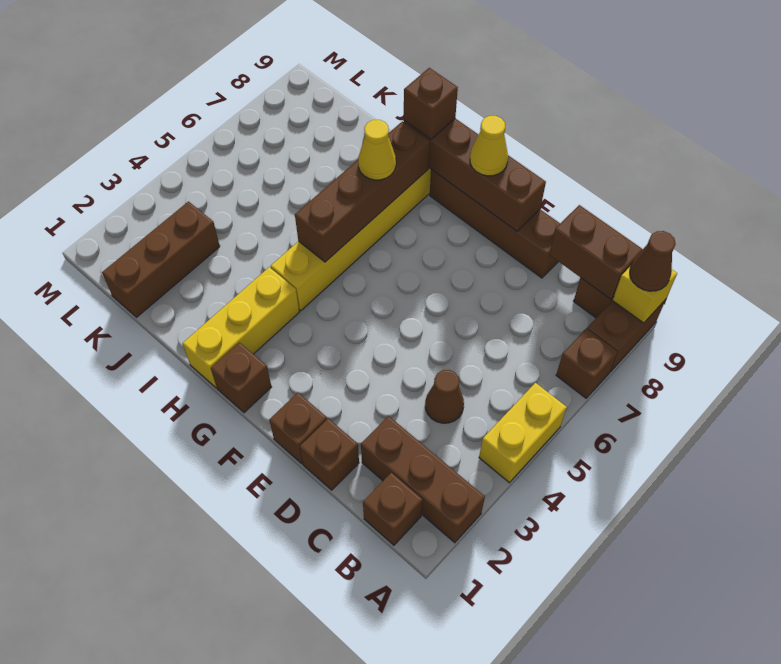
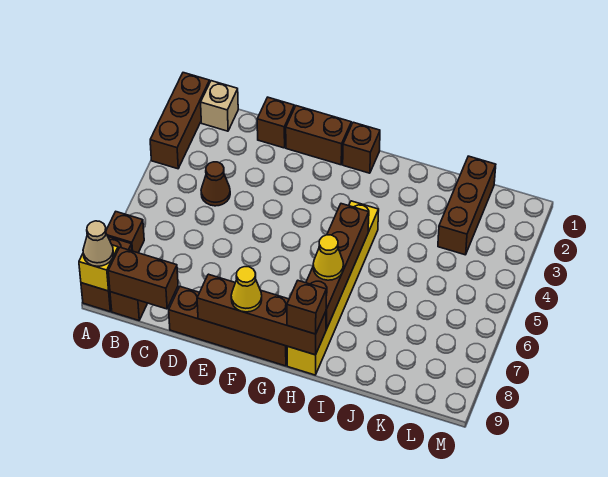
brown brick A2:C2 level 1 -> brown brick A1:A3 level 1
yellow brick A4:A5 level 1 -> none
brown cone A9 level 3 -> tan cone A9 level 3
brown brick B1 level 1 -> tan brick B1 level 1
brown brick E1 level 1 -> brown brick E1:F1 level 1
yellow brick H1:H3 level 1 -> none

